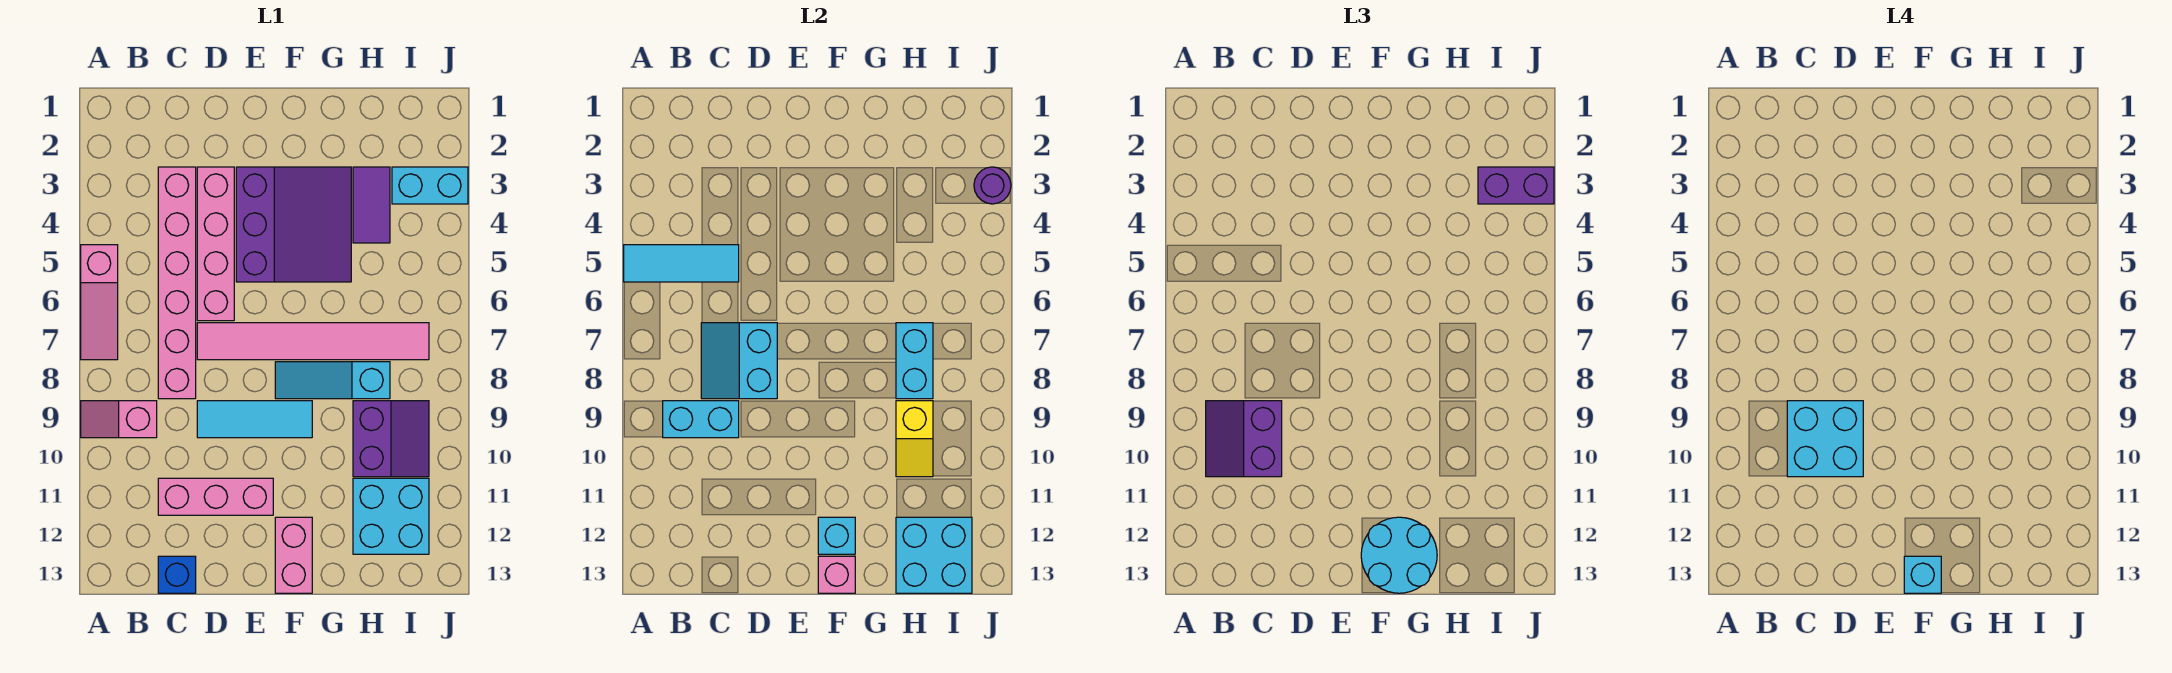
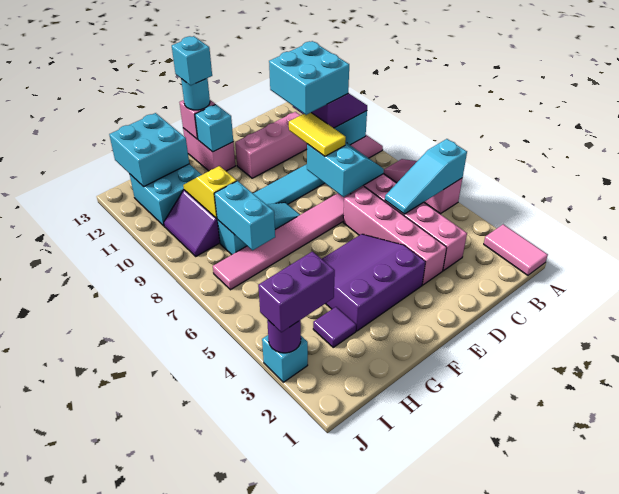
none -> pink tile A1:A2 level 1
cyan tile A5:C5 level 2 -> cyan slope A5:C5 level 2 top A
blue brick C13 level 1 -> none
none -> yellow tile D8:D9 level 3
purple slope E3:G5 level 1 top E -> purple slope E3:G5 level 1 top 3
cyan round brick F12:G13 level 3 -> cyan round brick F13 level 3
purple tile H3:H4 level 1 -> purple tile H3 level 1
cyan brick I3:J3 level 1 -> cyan brick J3 level 1

